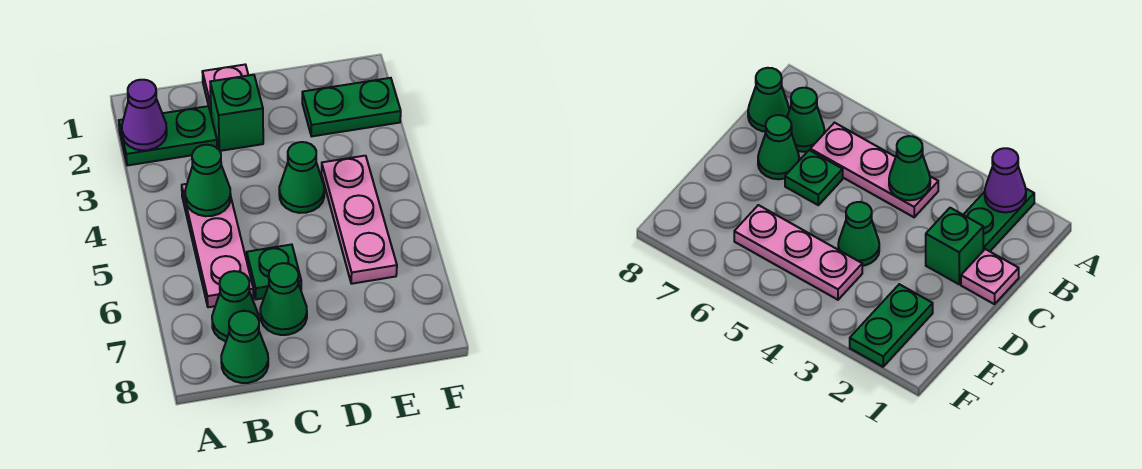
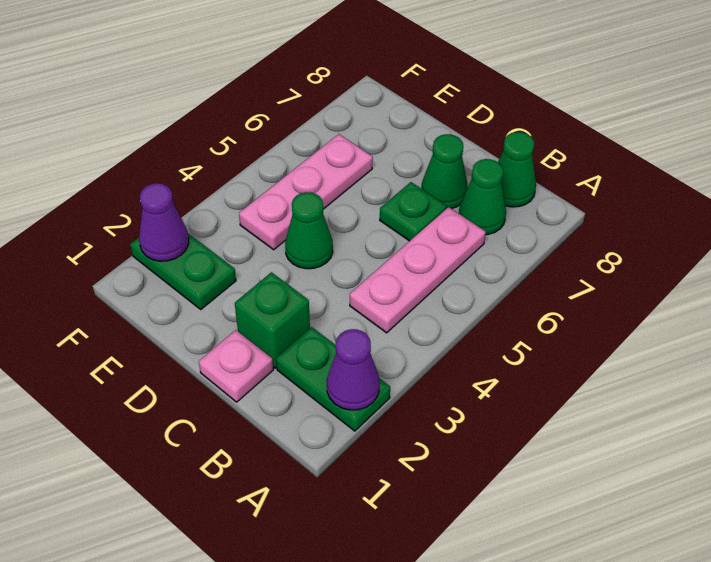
green cone B4 level 2 -> none
none -> purple cone F2 level 2

